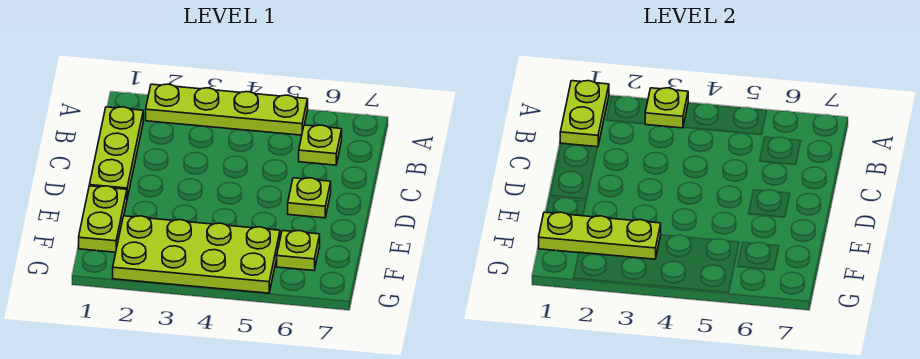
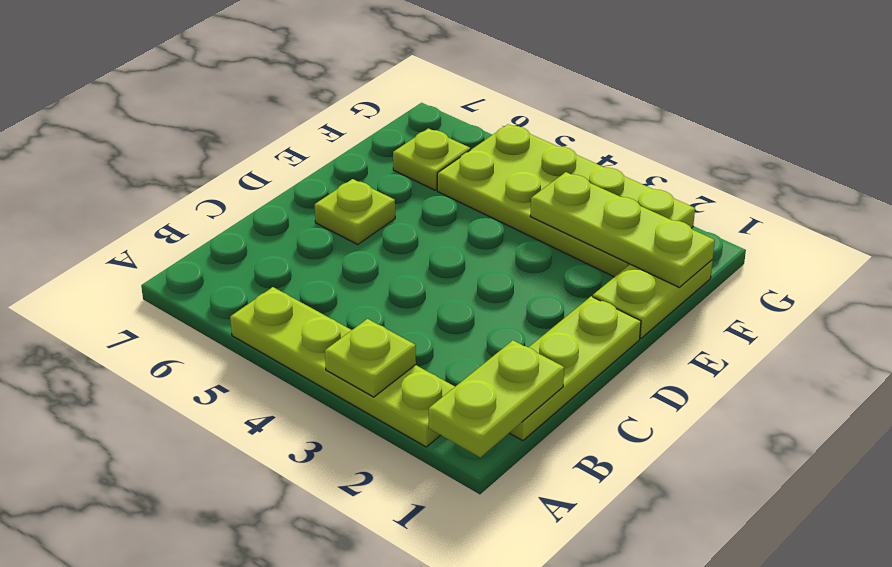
lime plate B6 level 1 -> none

